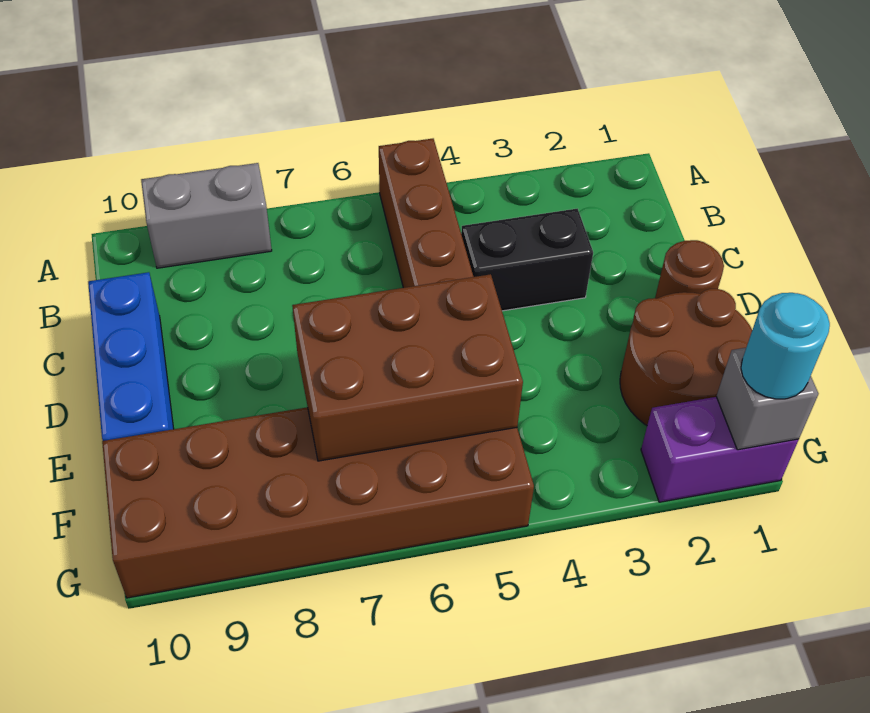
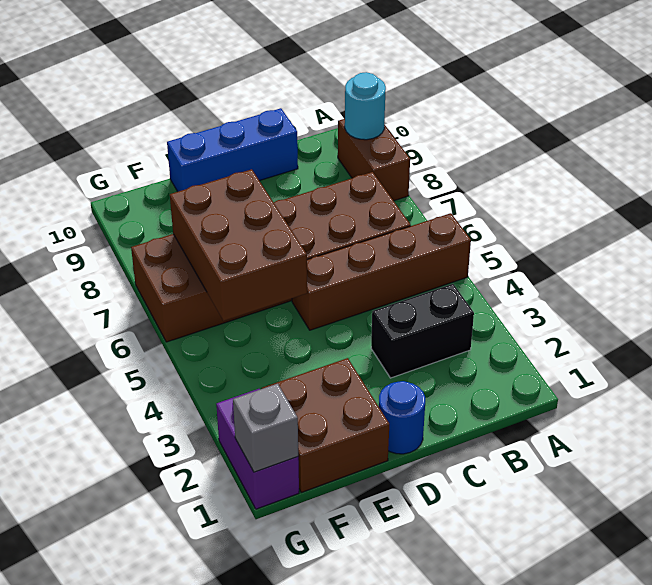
grey brick A8:A9 level 1 -> brown brick A8:A9 level 1
black brick C3:C4 level 1 -> black brick B3:C3 level 1
brown round brick D1 level 1 -> blue round brick D1 level 1
brown round brick E1:F2 level 1 -> brown brick E1:F2 level 1
brown brick F5:G10 level 1 -> brown brick B6:G7 level 1
cyan round brick G1 level 3 -> cyan round brick A9 level 2

